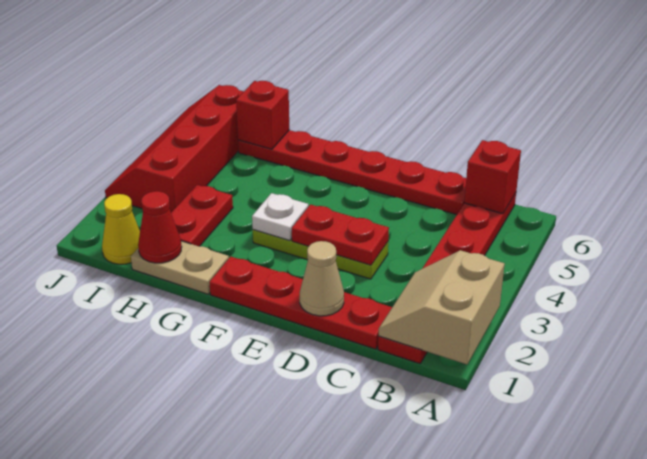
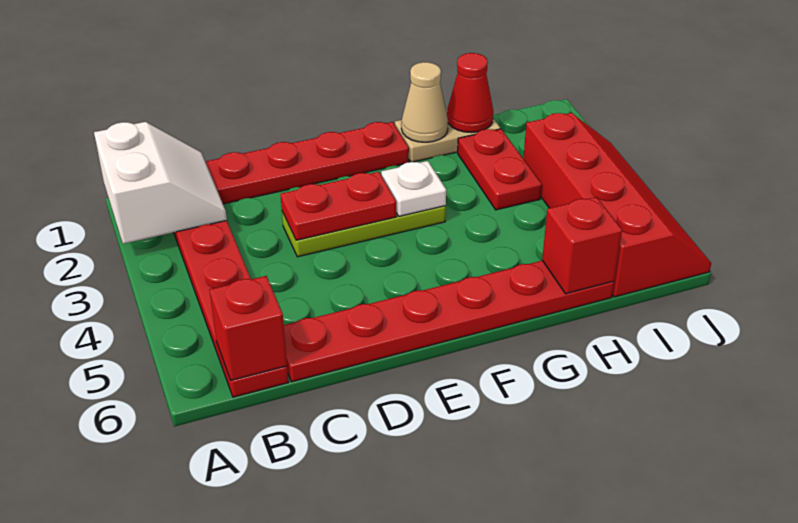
tan slope A1:B2 level 2 top A -> white slope A1:B2 level 2 top A
tan cone D1 level 2 -> tan cone G1 level 2
yellow cone I1 level 1 -> none

